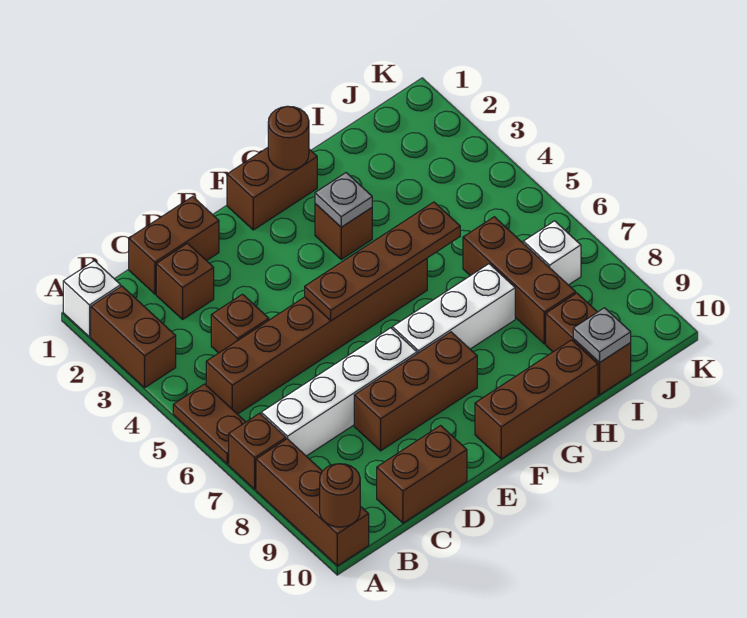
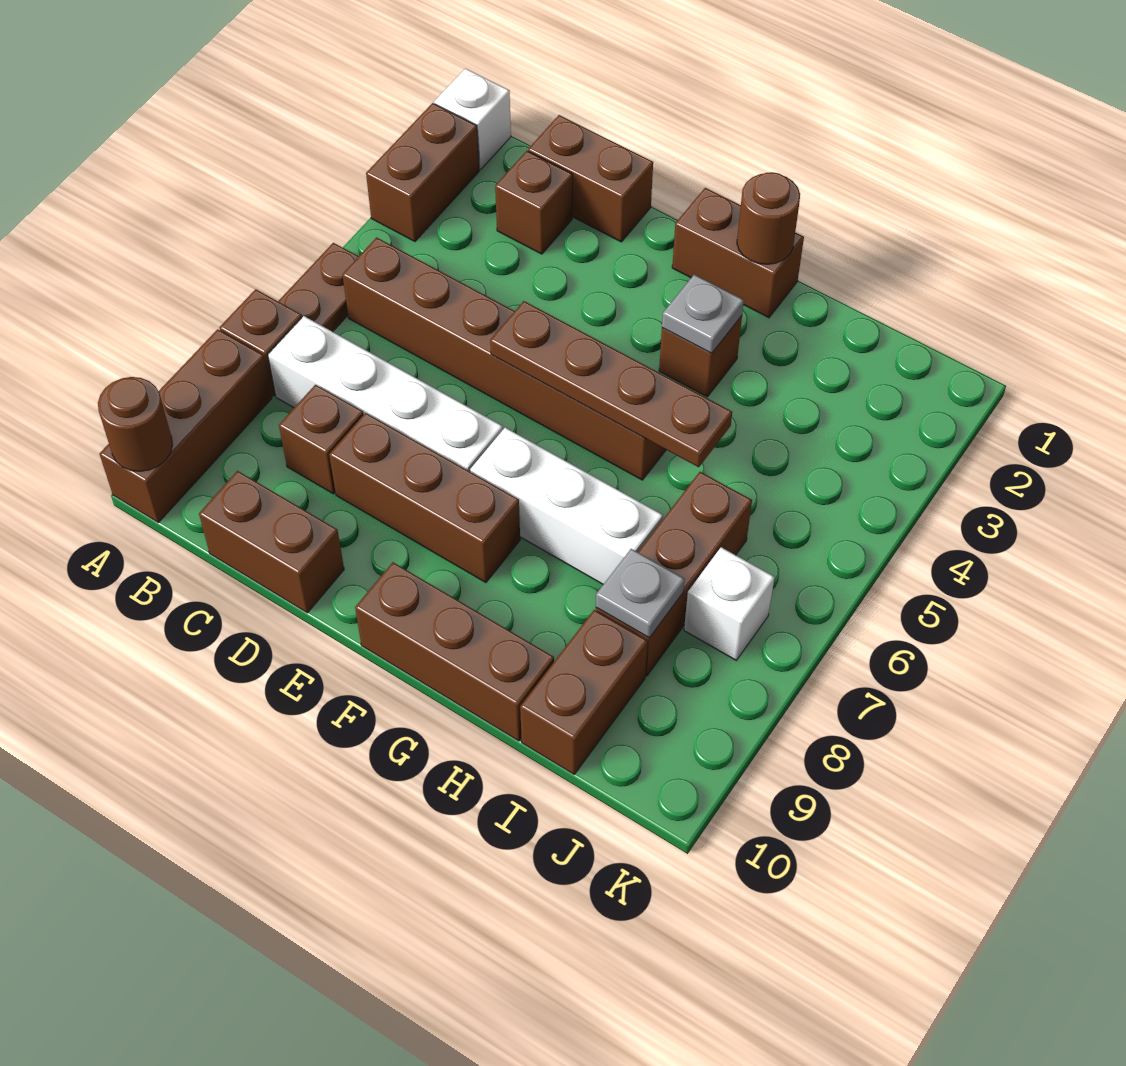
brown brick C4 level 1 -> brown brick C8 level 1
grey plate I10 level 2 -> grey plate I8 level 2

